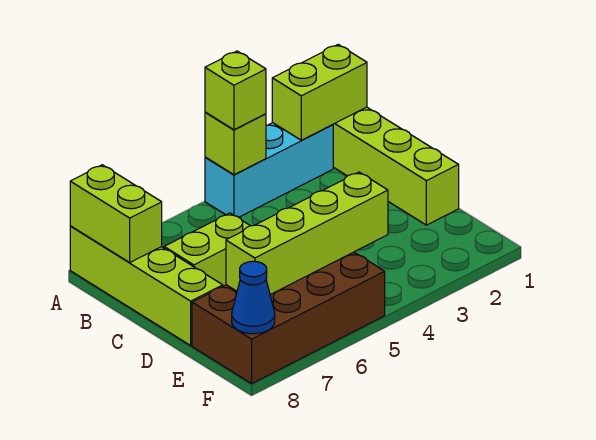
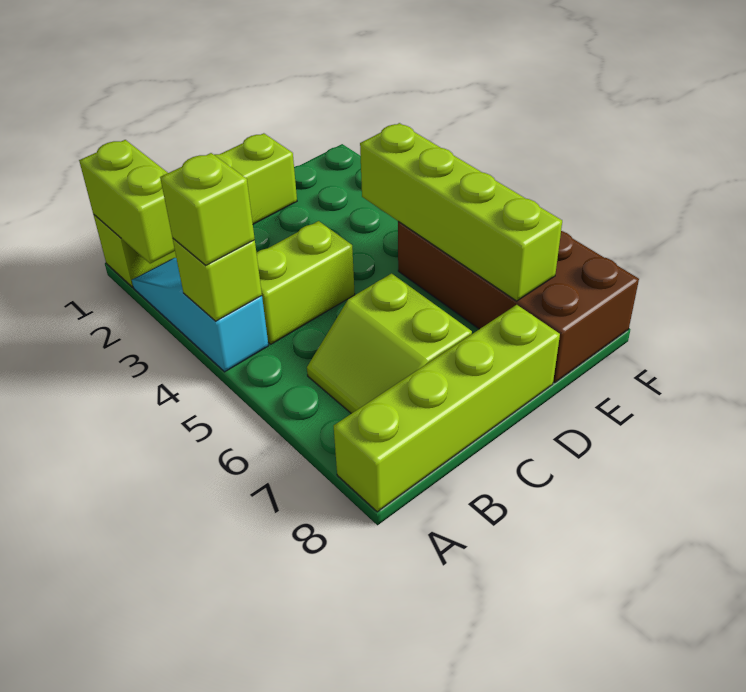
cyan brick A2:A4 level 1 -> cyan slope A2:A4 level 1 top 4
lime brick A8:B8 level 2 -> lime brick B4:C4 level 1
blue cone F8 level 2 -> none

